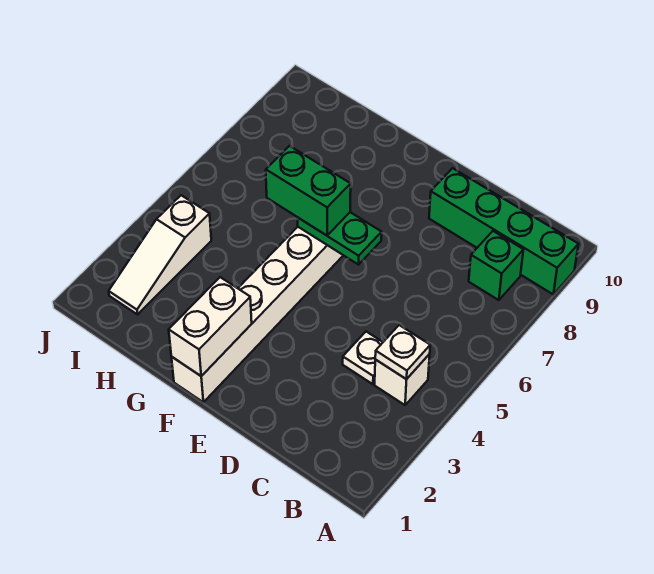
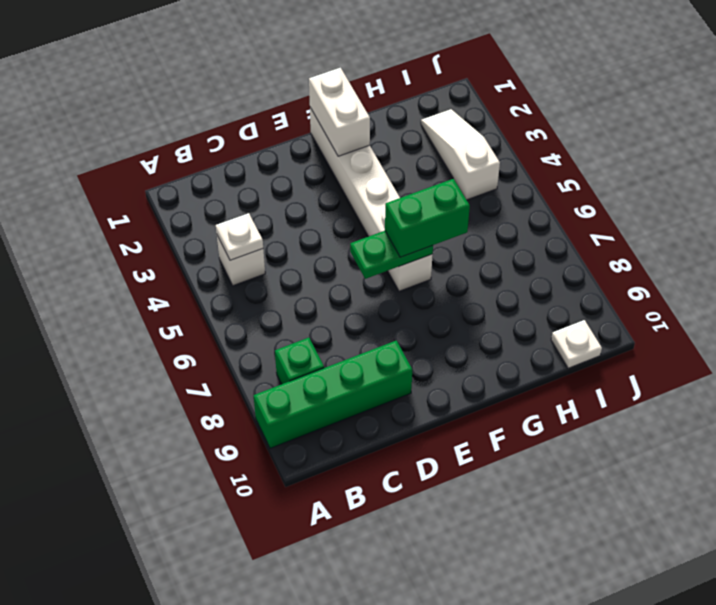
white plate C4 level 1 -> white plate I10 level 1

